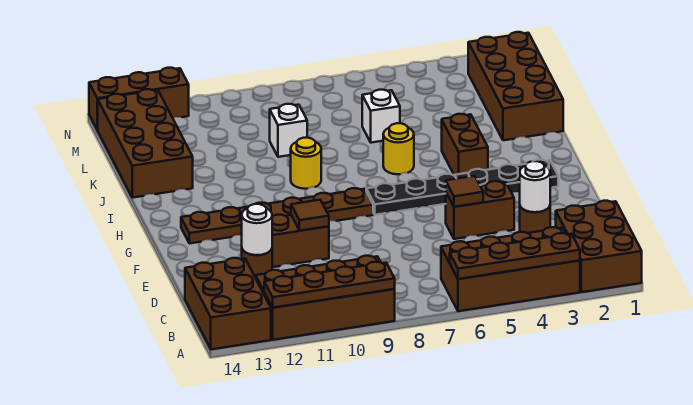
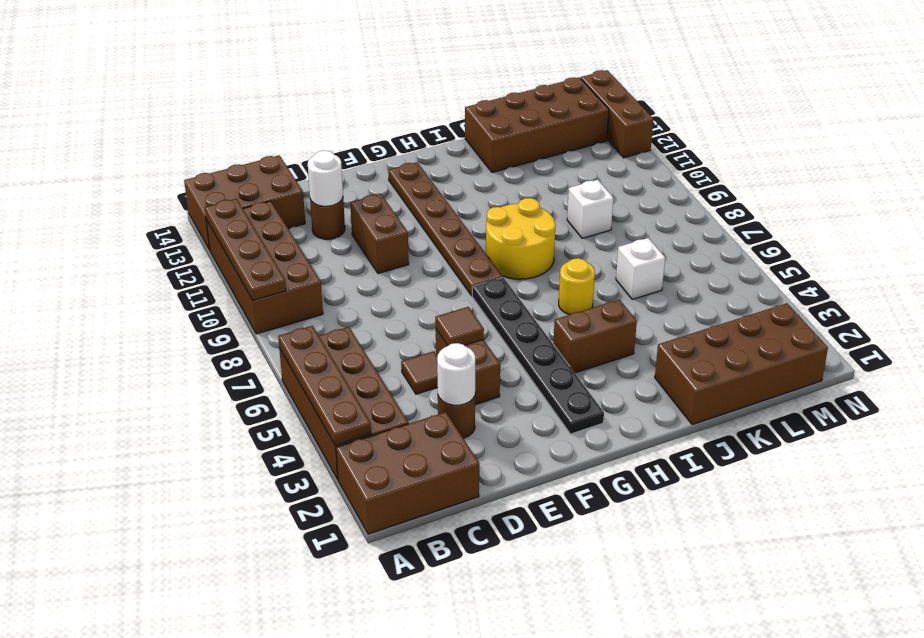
brown tile E10 level 2 -> brown tile D5 level 1
yellow round brick I9 level 1 -> yellow round brick H8:I9 level 1

